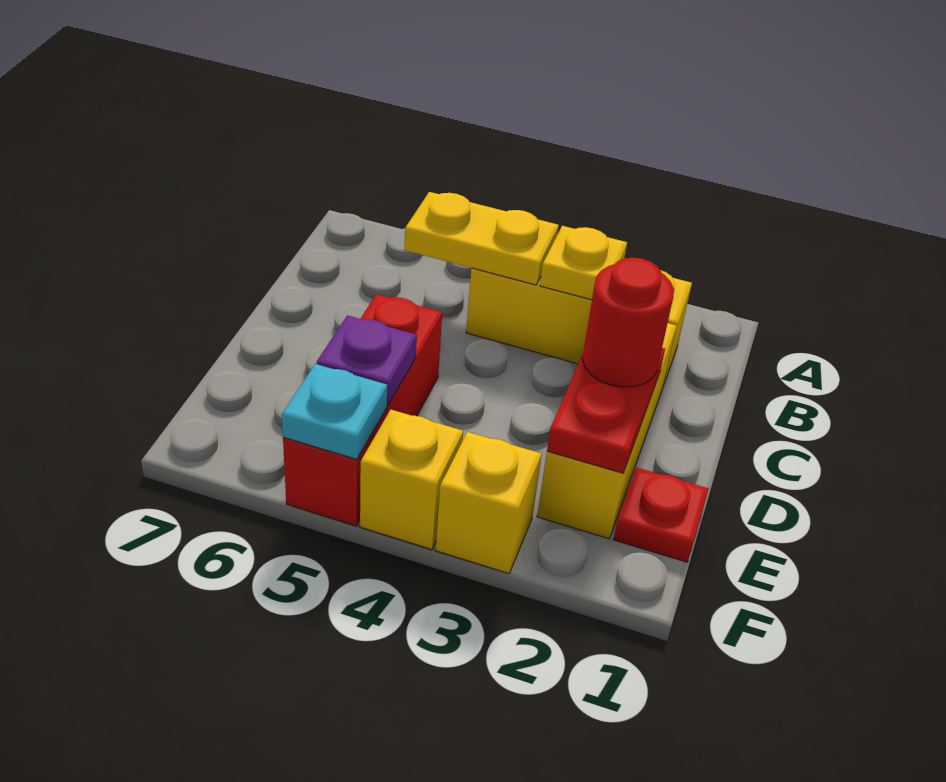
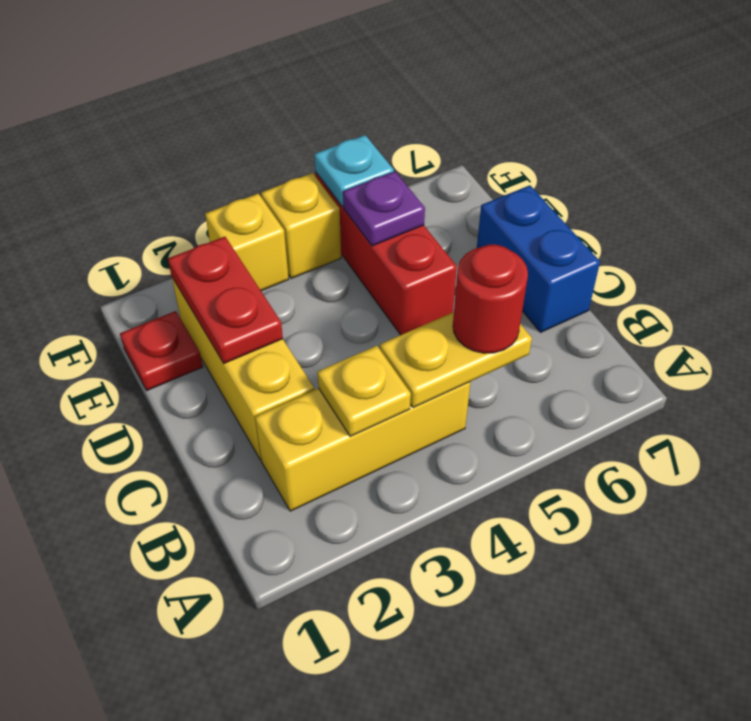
none -> blue brick C7:D7 level 1
red round brick D2 level 3 -> red round brick B5 level 3

